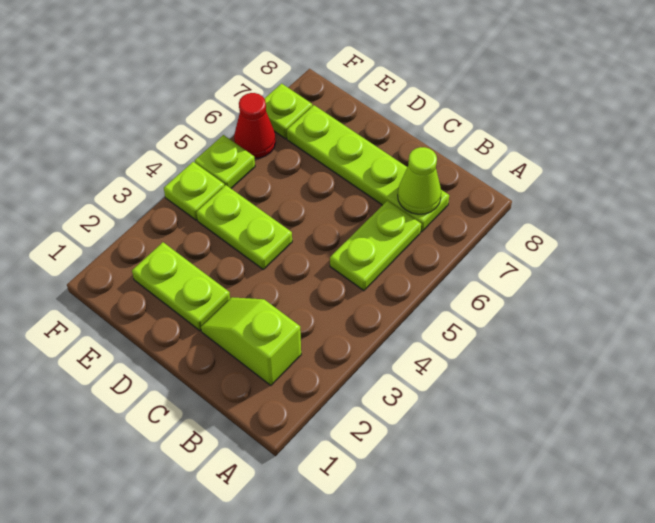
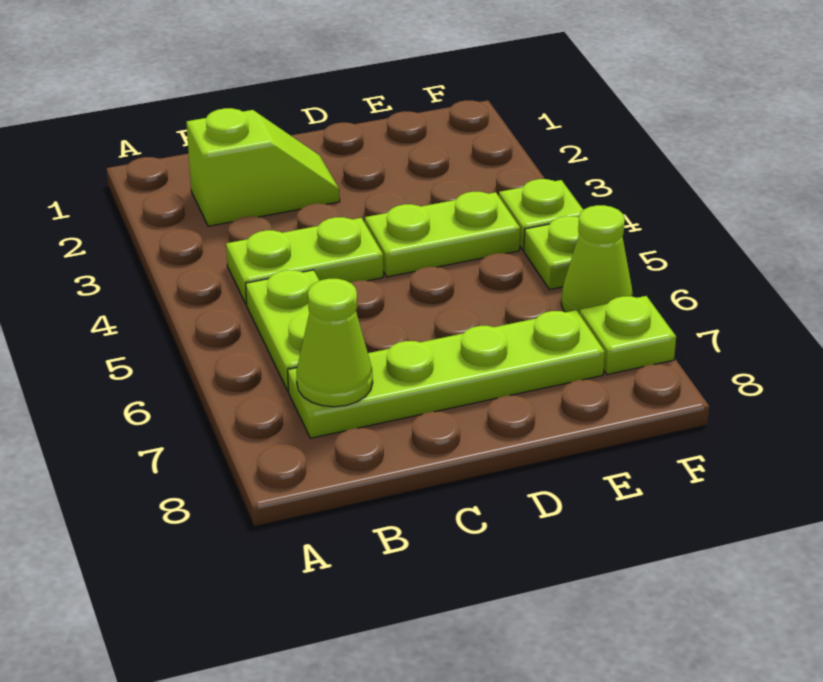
lime plate D2:E2 level 1 -> lime plate B4:C4 level 1
red cone F6 level 1 -> lime cone F6 level 1

